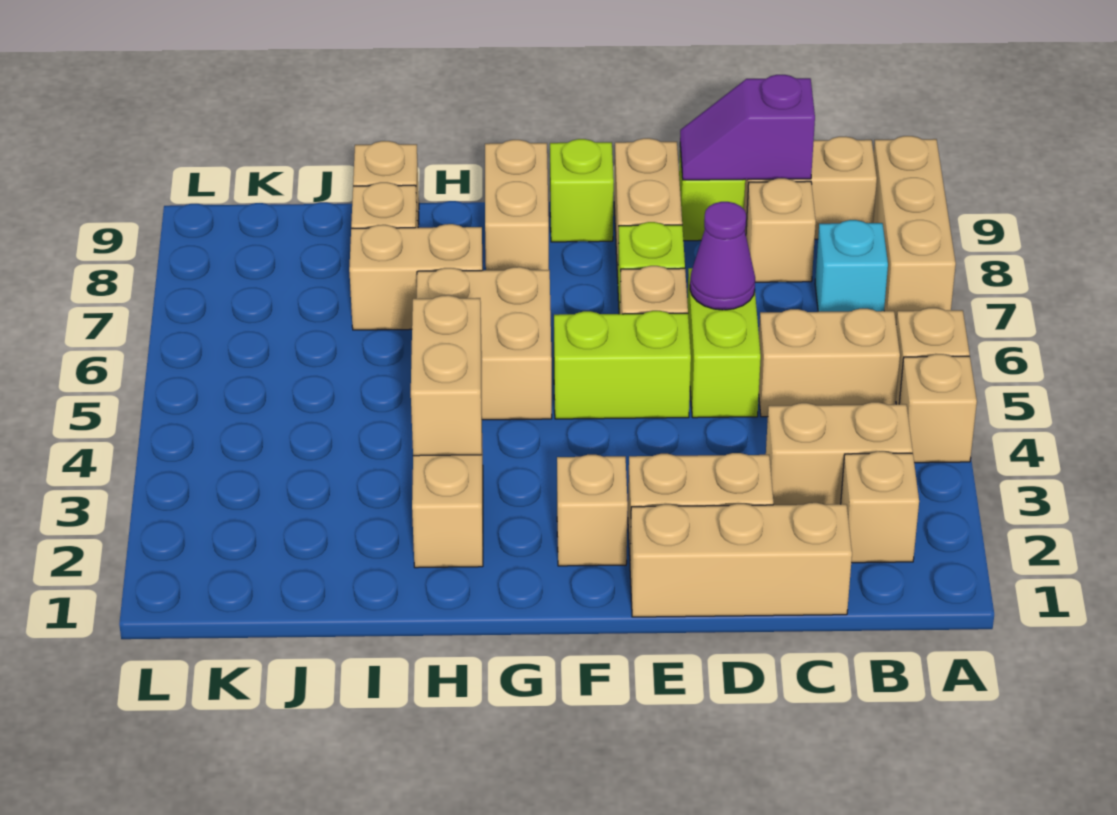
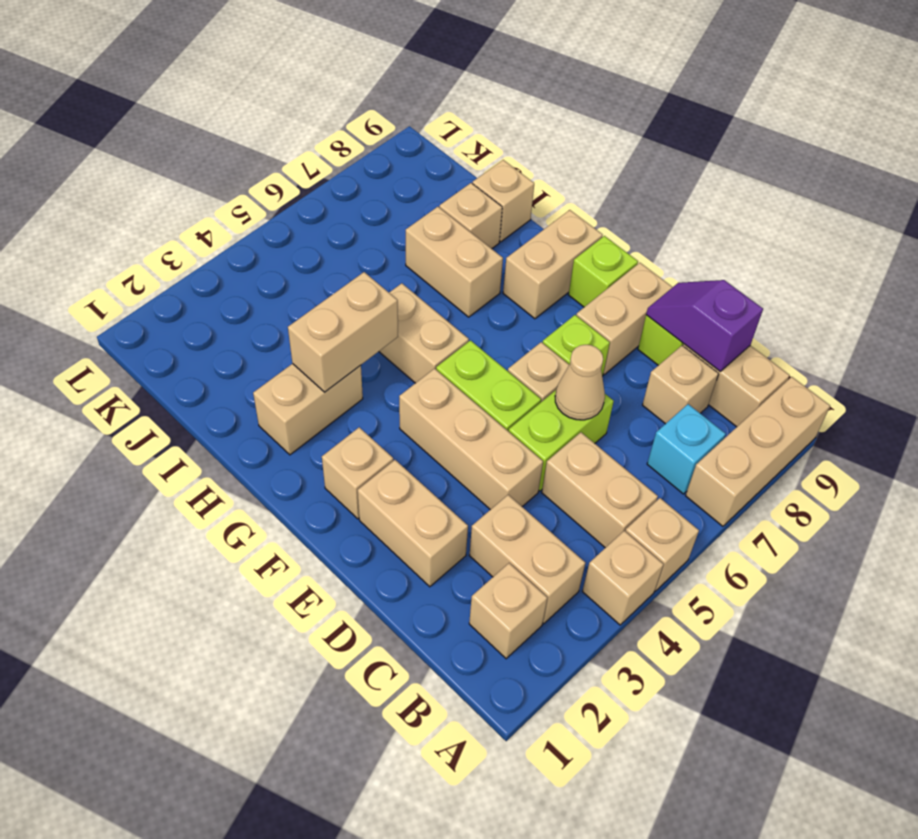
tan brick C1:E1 level 1 -> tan brick D4:F4 level 1
purple cone D6 level 2 -> tan cone D6 level 2
tan brick G5:H6 level 1 -> tan brick G5:H5 level 1

